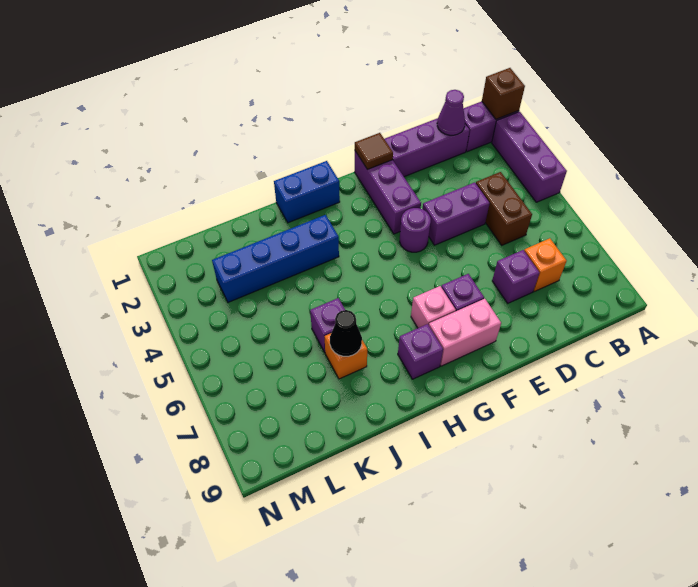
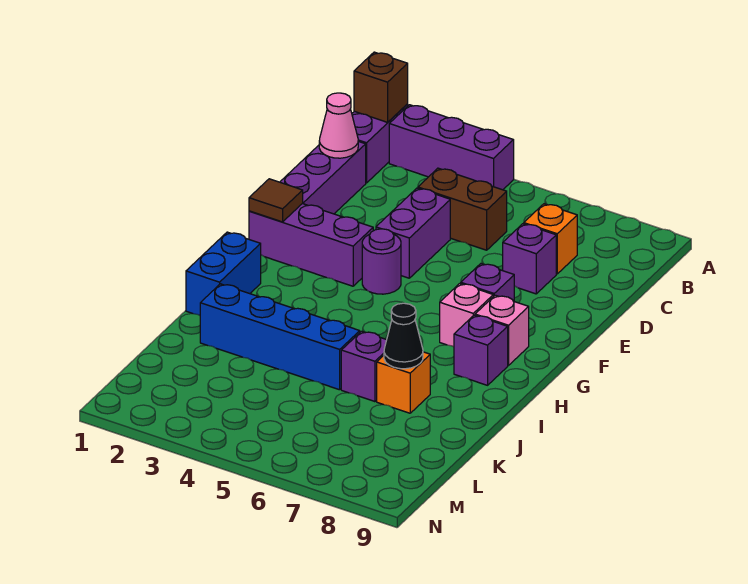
purple cone C1 level 2 -> pink cone C1 level 2
pink brick F8:G8 level 1 -> pink brick G8 level 1
blue brick I3:L3 level 1 -> blue brick J2:J5 level 1

